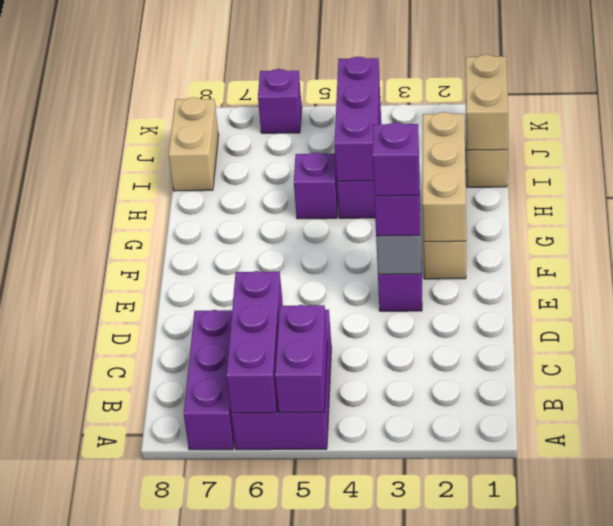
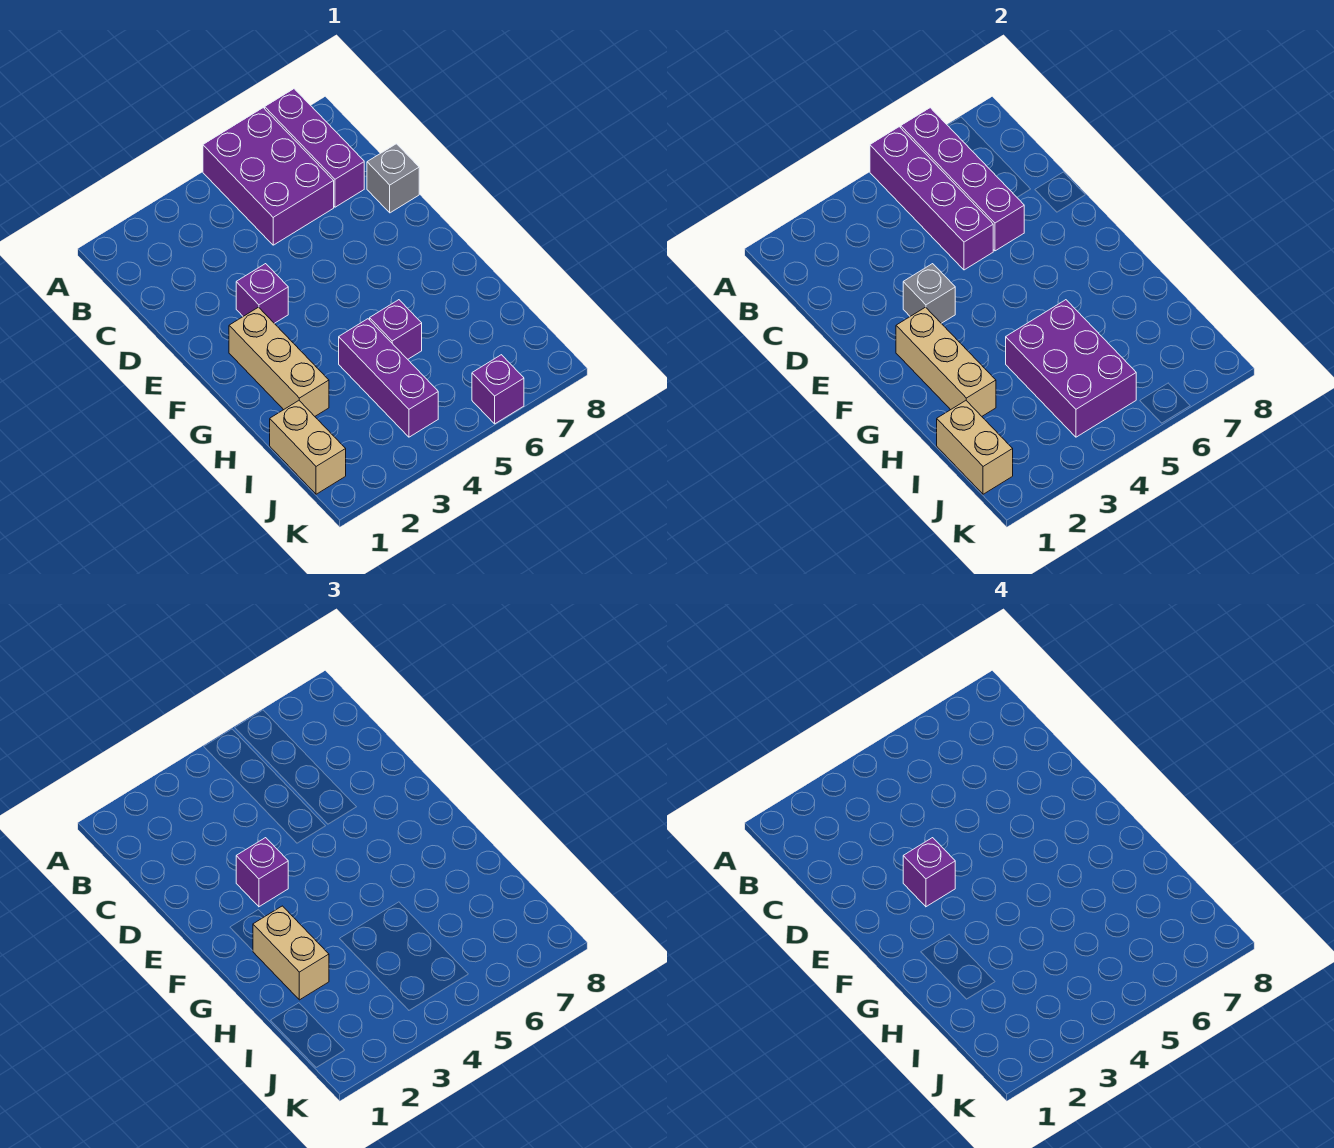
purple brick A5:B5 level 2 -> purple brick A5:D5 level 2
purple brick A6:C6 level 2 -> purple brick A6:D6 level 2
none -> grey brick D8 level 1
purple brick H4:J4 level 2 -> purple brick H4:J5 level 2
tan brick I8:J8 level 1 -> tan brick G2:H2 level 3

